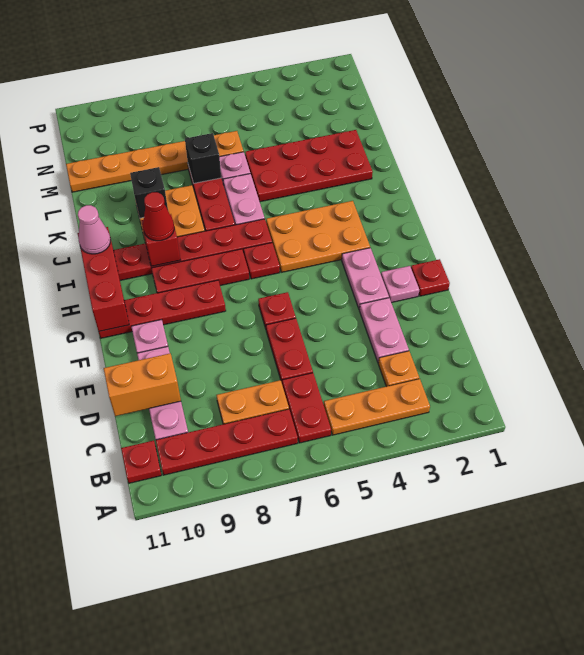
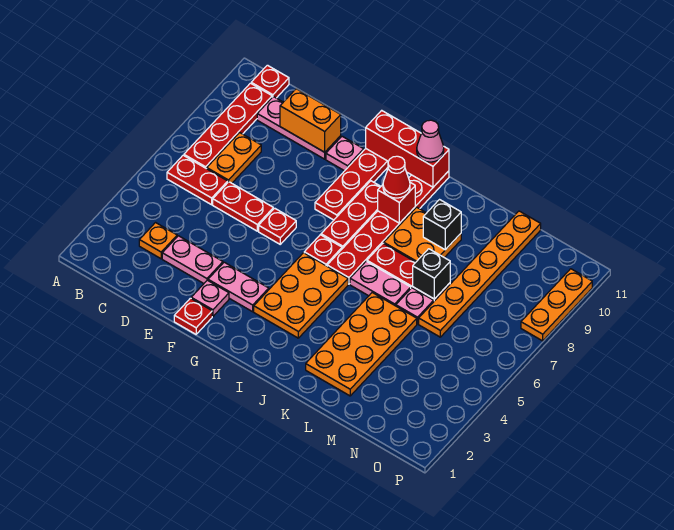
orange plate B3:B5 level 1 -> orange plate P8:P10 level 1
orange brick D10:D11 level 2 -> orange brick D10:E10 level 2
red plate K2:L5 level 1 -> orange plate K2:L5 level 1

